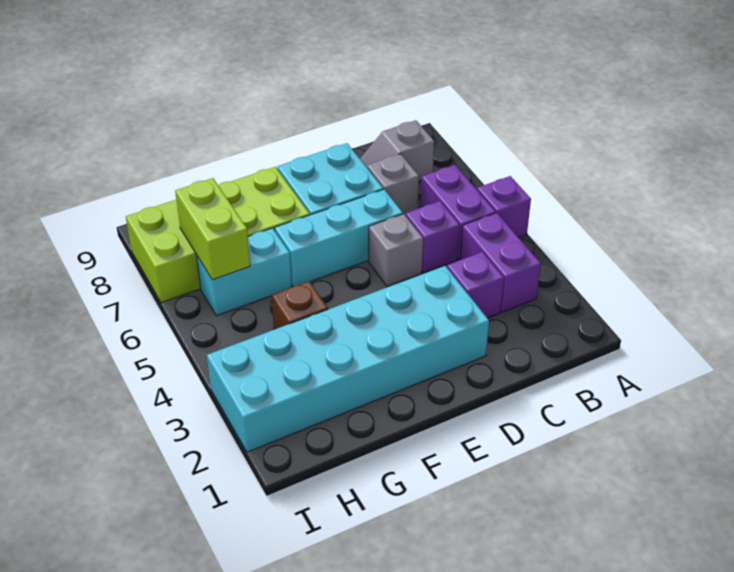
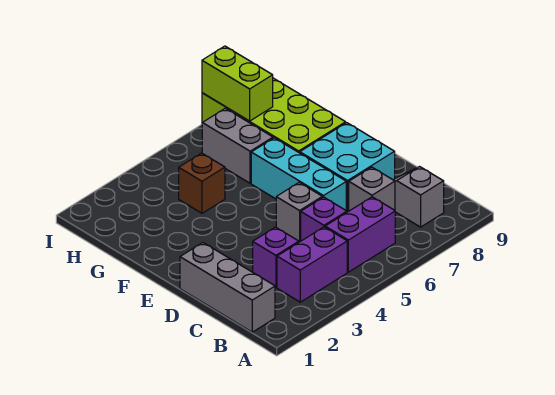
purple brick A5 level 1 -> none
none -> grey brick B1:D1 level 1
cyan brick D2:I3 level 1 -> none
cyan brick G6:H6 level 1 -> grey brick G6:H6 level 1
lime brick H6:H7 level 2 -> lime brick H7:I7 level 2

